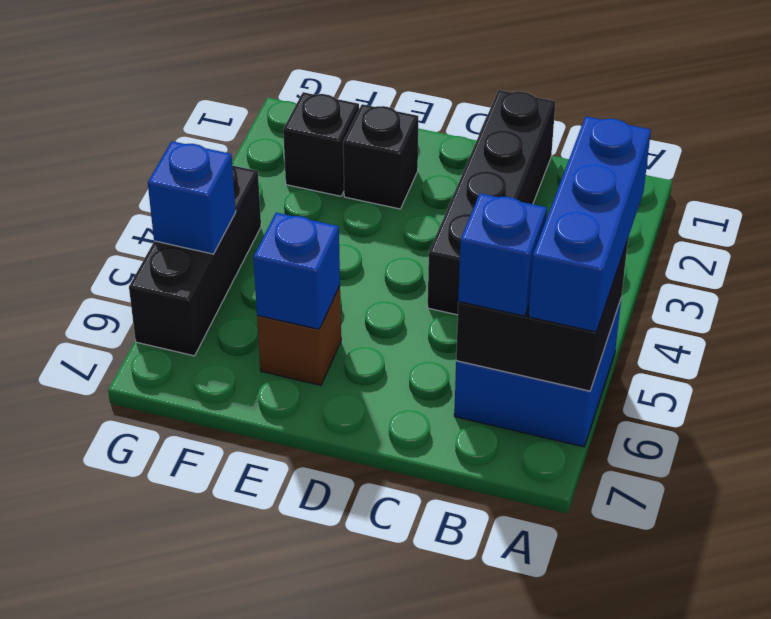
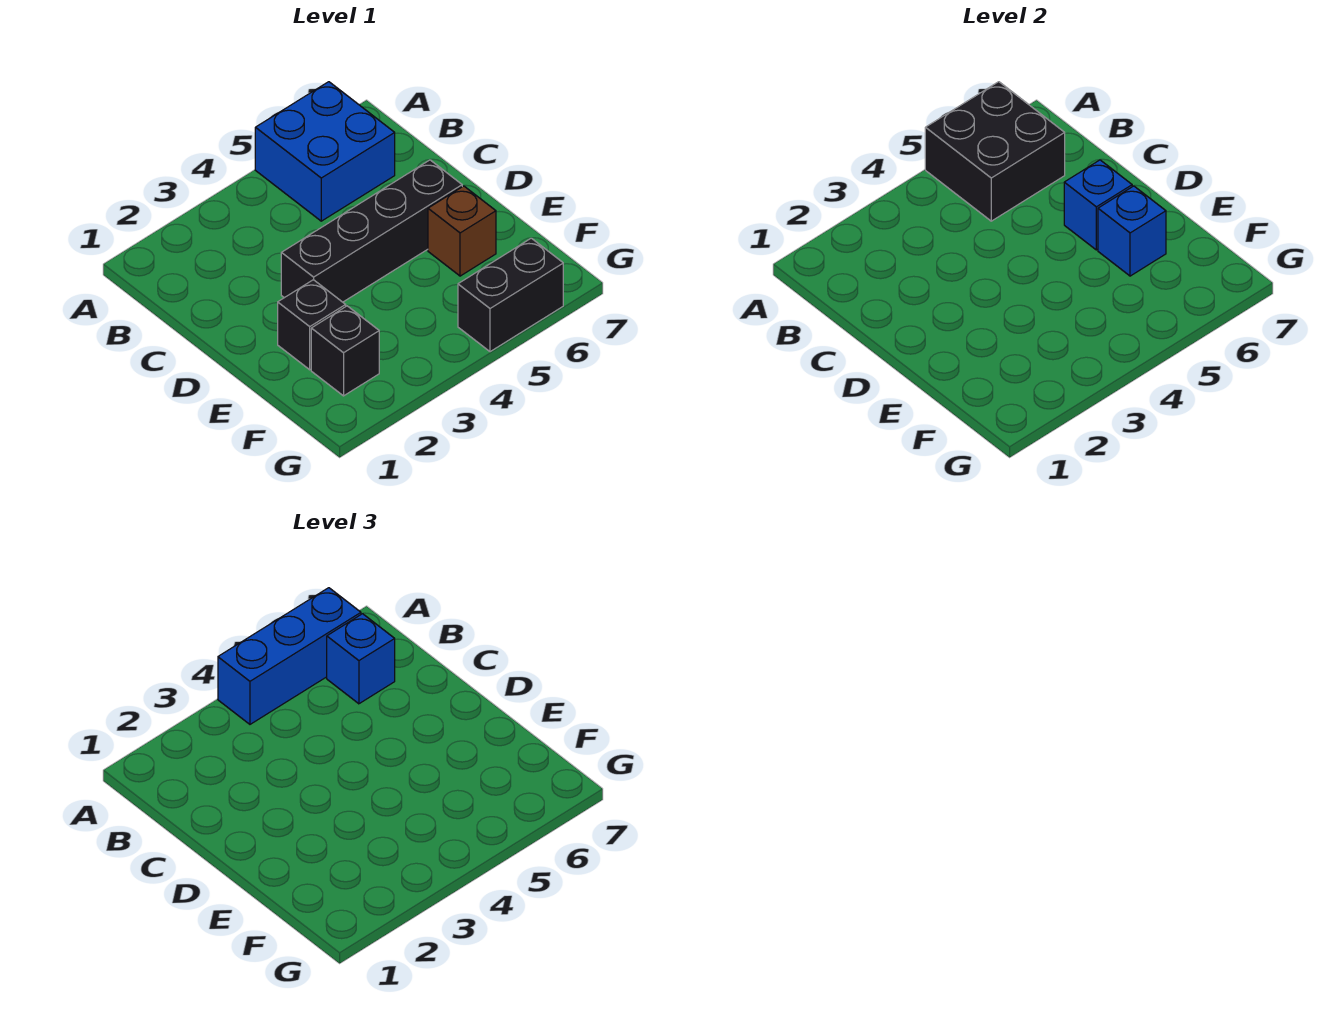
black brick C1:C4 level 1 -> black brick D3:D6 level 1
black brick G4:G6 level 1 -> black brick G5:G6 level 1
blue brick G5 level 2 -> blue brick D6 level 2

